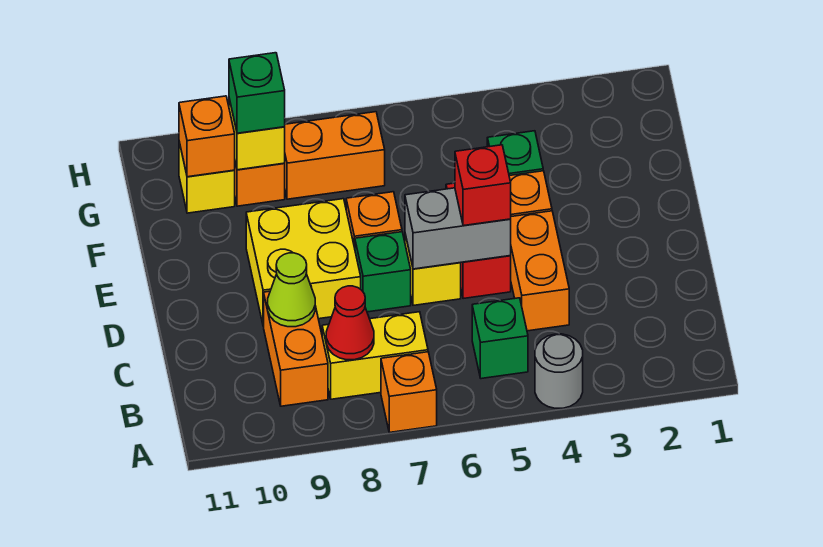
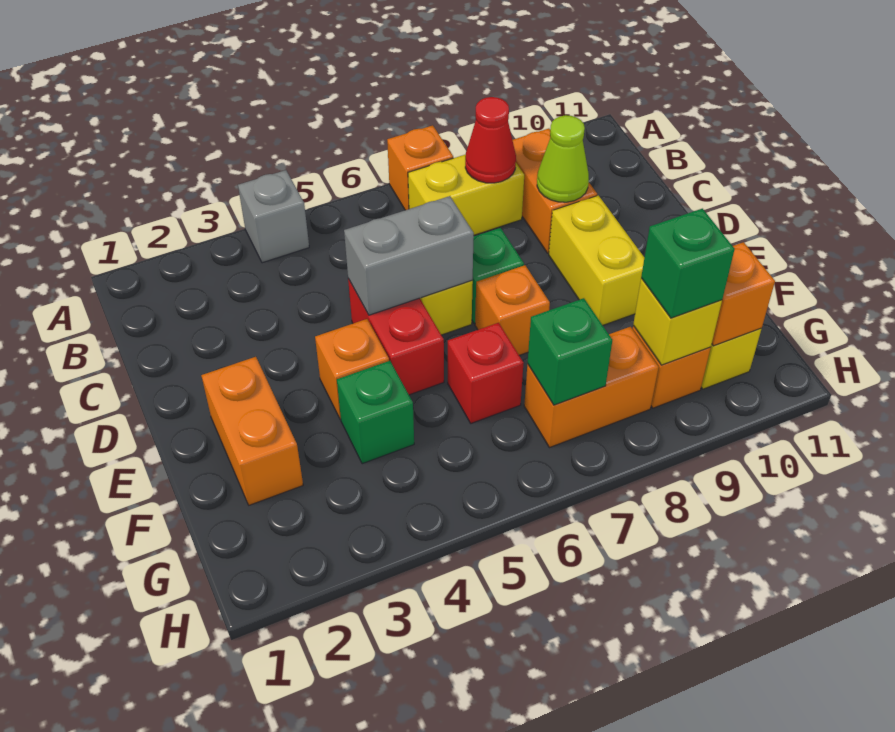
grey round brick A4 level 1 -> grey brick A4 level 1
green brick B5 level 1 -> green brick G7 level 2
orange brick C4:D4 level 1 -> orange brick E2:F2 level 1
red brick D5 level 3 -> red brick F6 level 1
yellow brick D8:E9 level 1 -> yellow brick D9:E9 level 1

